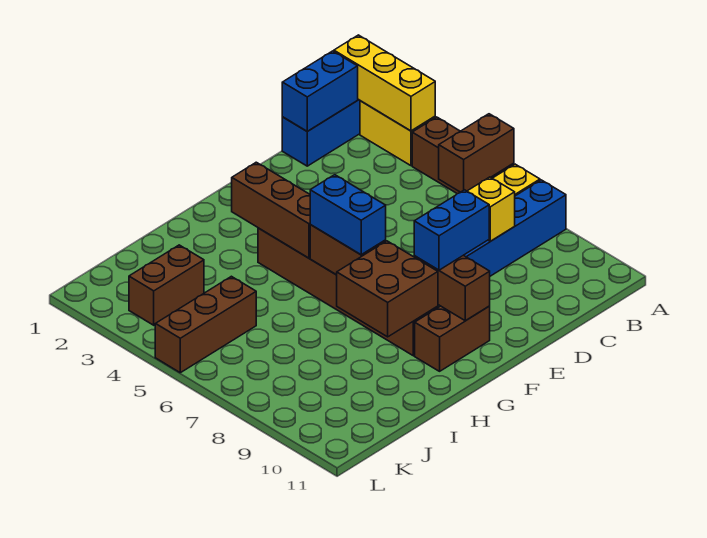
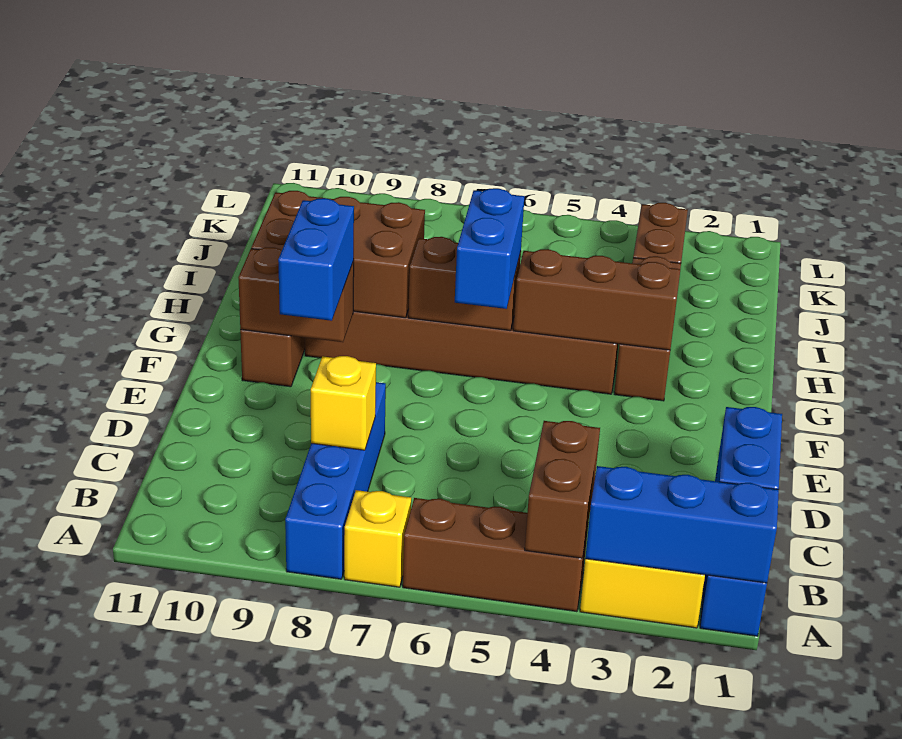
yellow brick A1:A3 level 2 -> blue brick A1:A3 level 2
brown brick A6:B6 level 2 -> brown brick A4:B4 level 2
blue brick G6:G7 level 3 -> blue brick F6:G6 level 3
brown brick G8:H9 level 2 -> brown brick G8:H10 level 2
brown brick J5:L5 level 1 -> brown brick G3:I3 level 1

